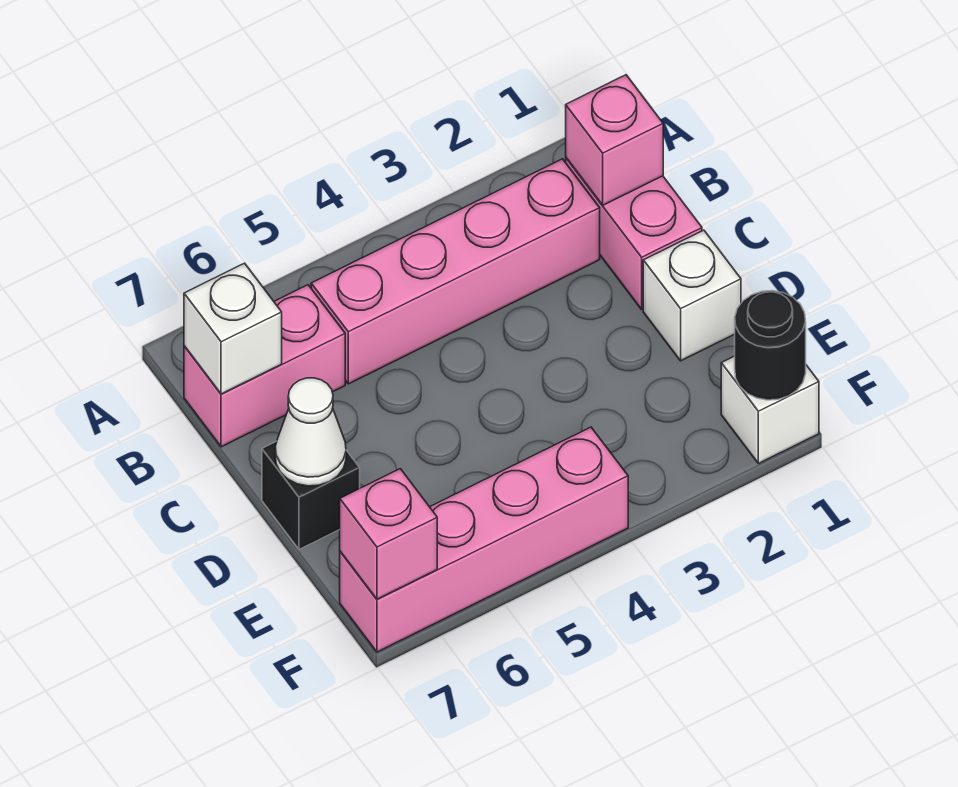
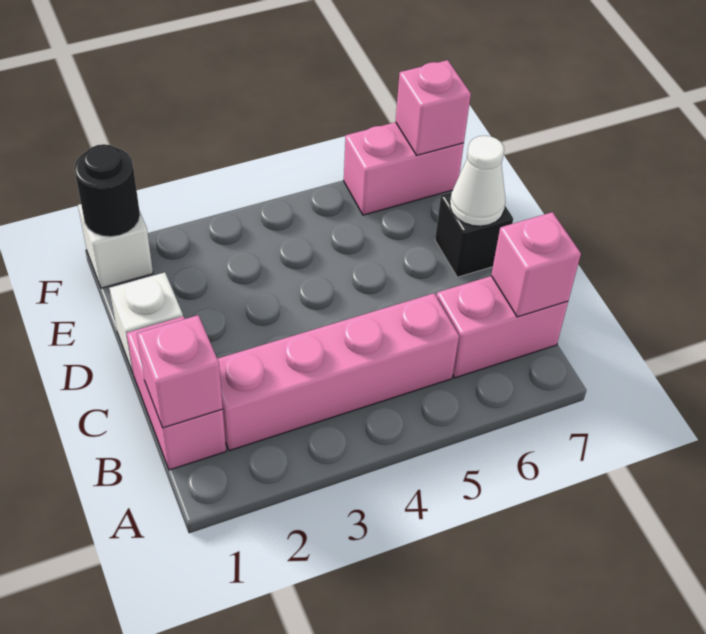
white brick B7 level 2 -> pink brick B7 level 2
pink brick F4:F7 level 1 -> pink brick F6:F7 level 1

